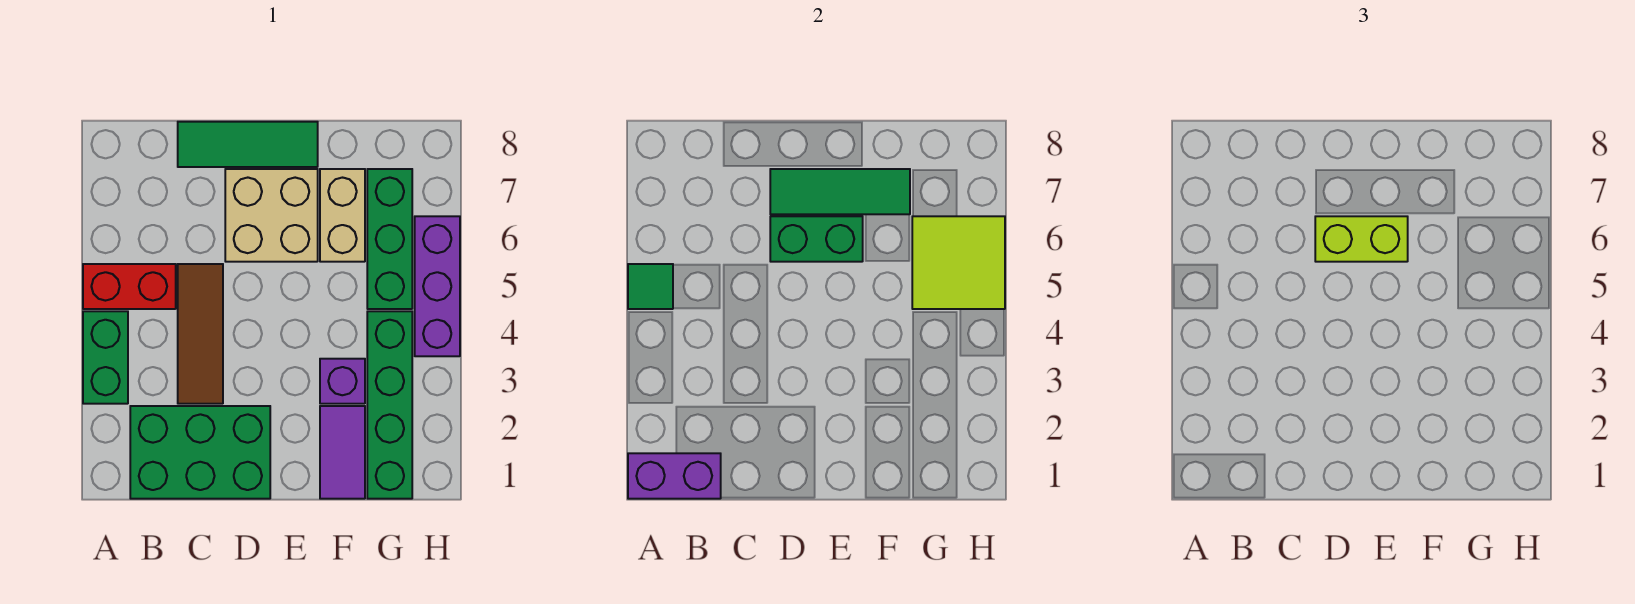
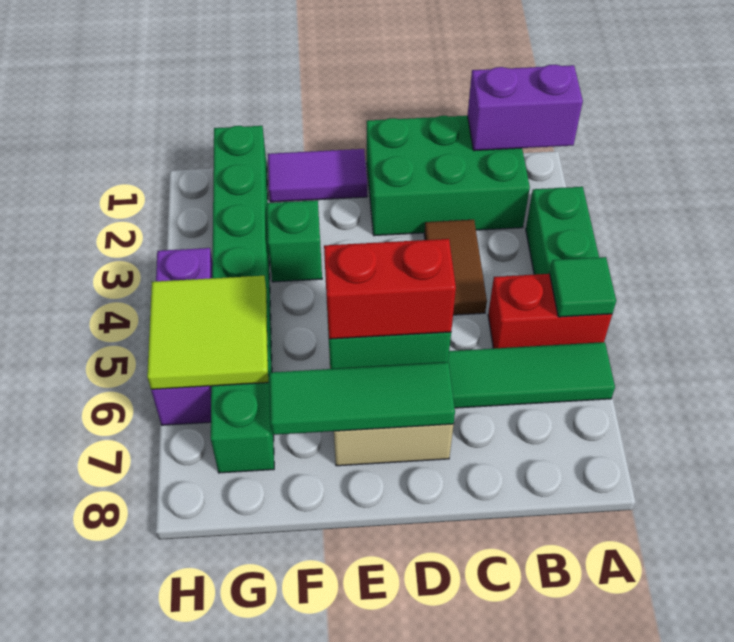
brown tile C3:C5 level 1 -> brown tile C3:C4 level 1
green tile C8:E8 level 1 -> green tile A6:C6 level 1
lime brick D6:E6 level 3 -> red brick D6:E6 level 3
purple tile F1:F2 level 1 -> purple tile E1:F1 level 1
purple brick F3 level 1 -> green brick F3 level 1
tan brick F6:F7 level 1 -> none

